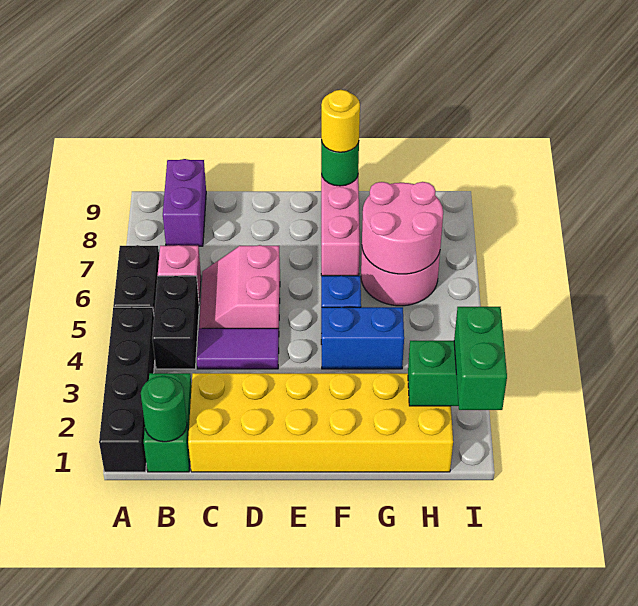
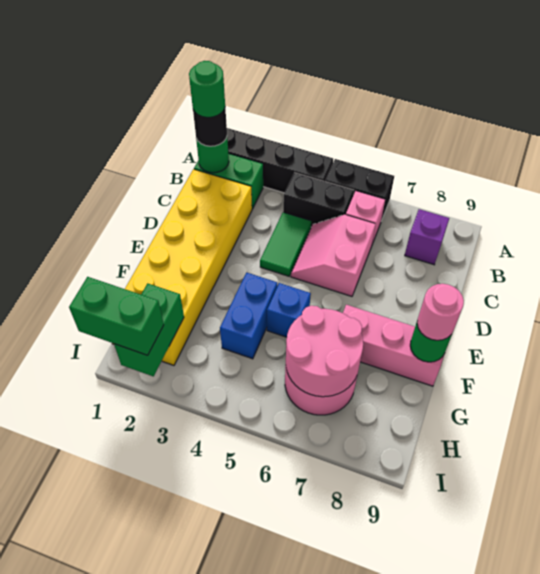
none -> black round brick B1 level 3
none -> green round brick B1 level 4
purple brick B8:B9 level 1 -> purple brick B8 level 1
purple tile C4:D4 level 1 -> green tile C4:D4 level 1
pink slope C5:D6 level 1 top D -> pink slope C5:D6 level 1 top 6
yellow round brick F9 level 3 -> pink round brick F9 level 3

